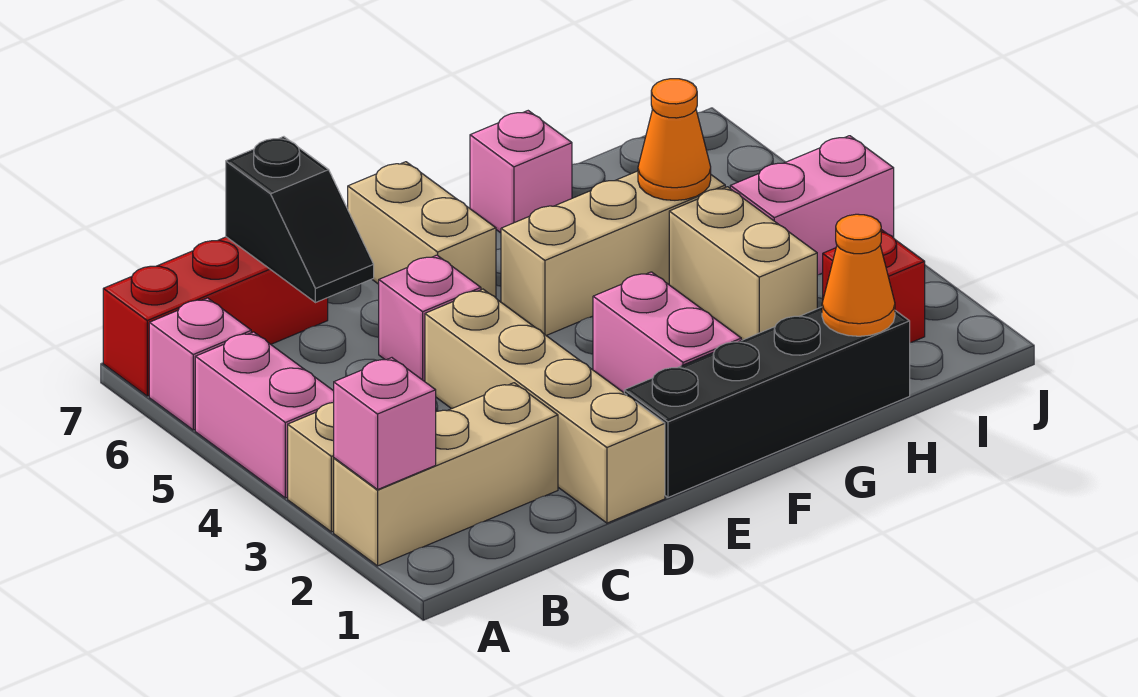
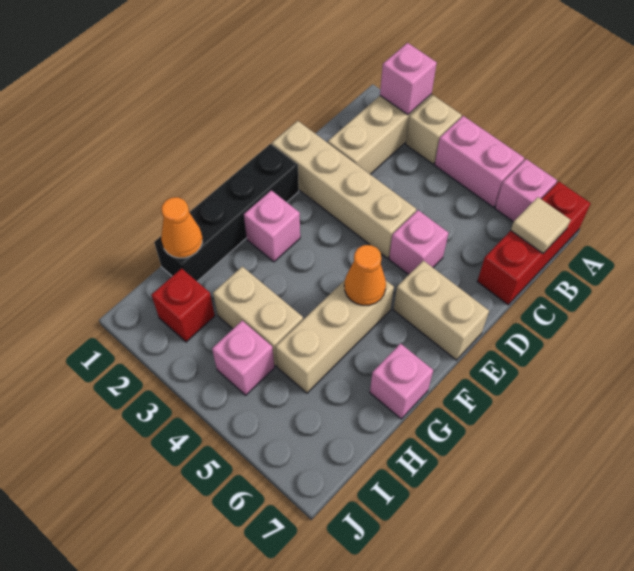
none -> tan tile B7 level 2
black slope C6:C7 level 2 top 7 -> none
pink brick F2:F3 level 1 -> pink brick F2 level 1
orange cone H5 level 2 -> orange cone F5 level 2
pink brick I4:J4 level 1 -> pink brick I4 level 1

